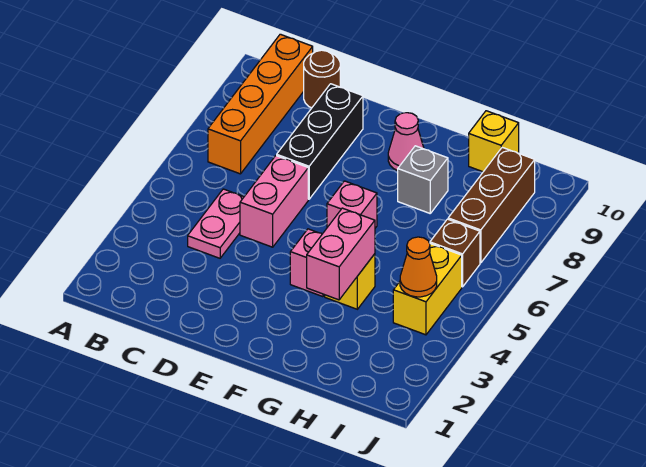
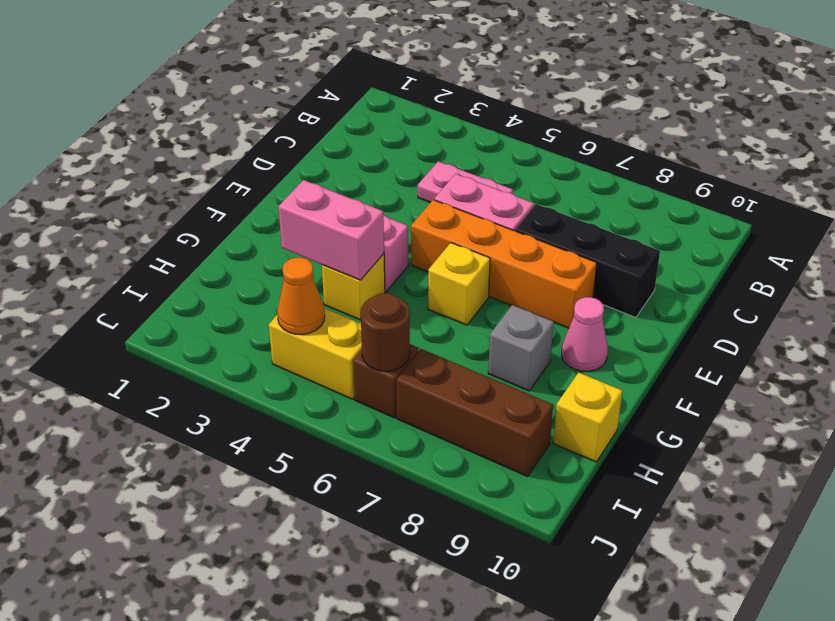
orange brick B7:B10 level 1 -> orange brick E5:E8 level 1
brown round brick C10 level 1 -> brown round brick I6 level 2
pink brick F6 level 1 -> yellow brick F6 level 1

